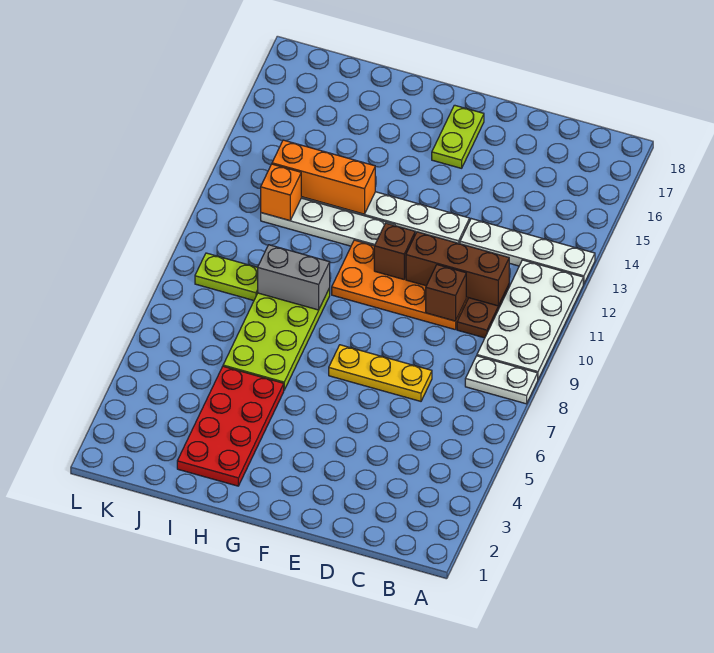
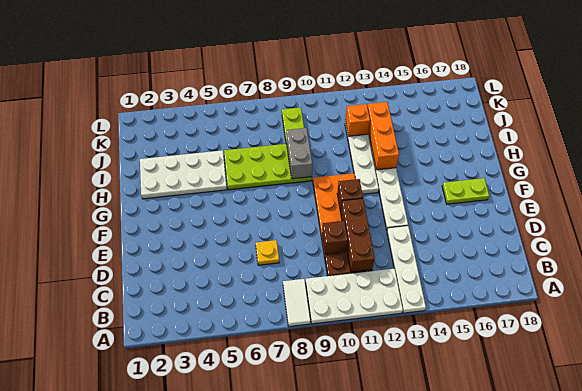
white plate A8:B8 level 1 -> white tile A8:B8 level 1
yellow plate D7:F7 level 1 -> yellow plate D7 level 1
red plate H2:I5 level 1 -> white plate H2:I5 level 1

